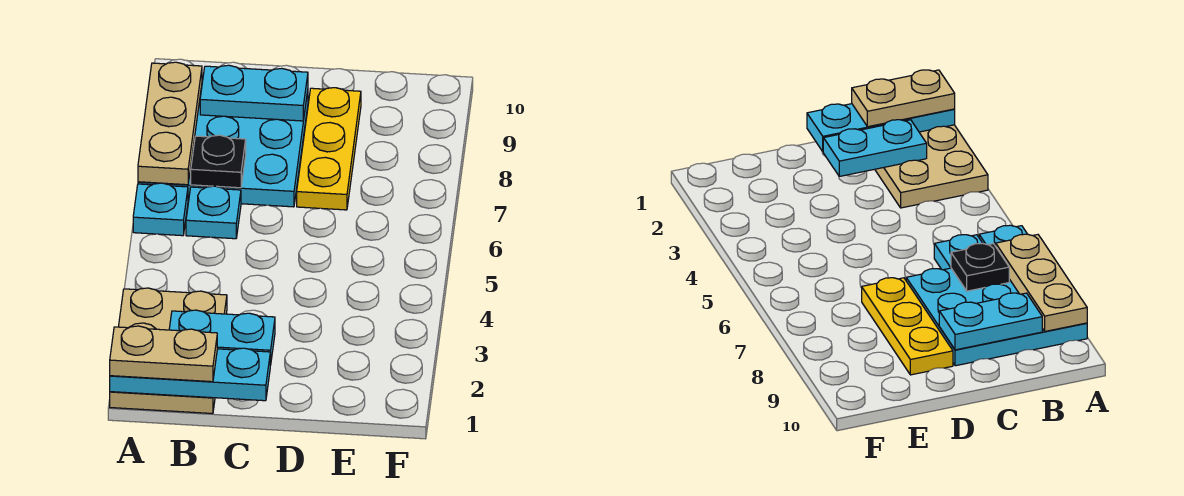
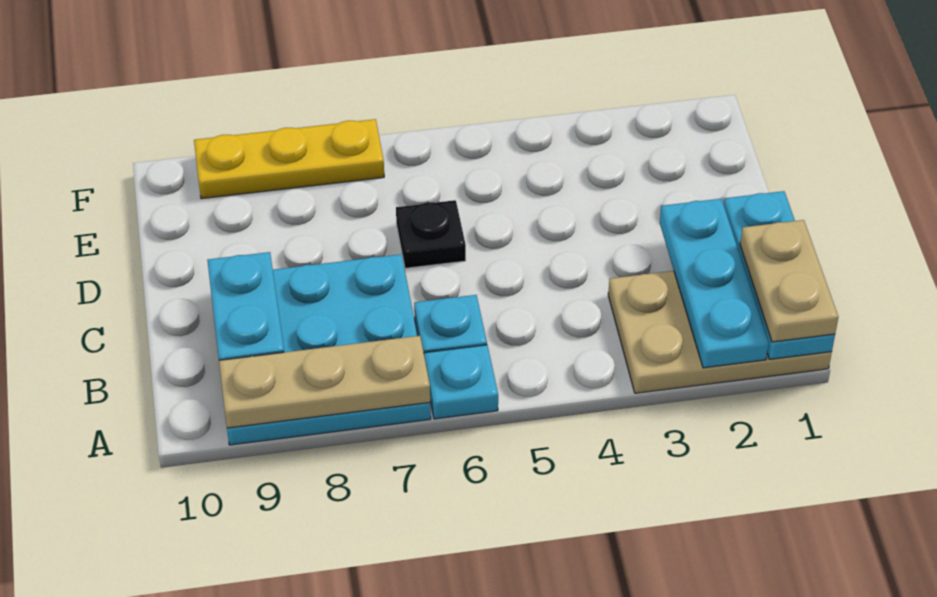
cyan plate B2:C2 level 2 -> cyan plate A2:C2 level 2
black plate B7 level 2 -> black plate D6 level 1
yellow plate D7:D9 level 1 -> yellow plate F7:F9 level 1

